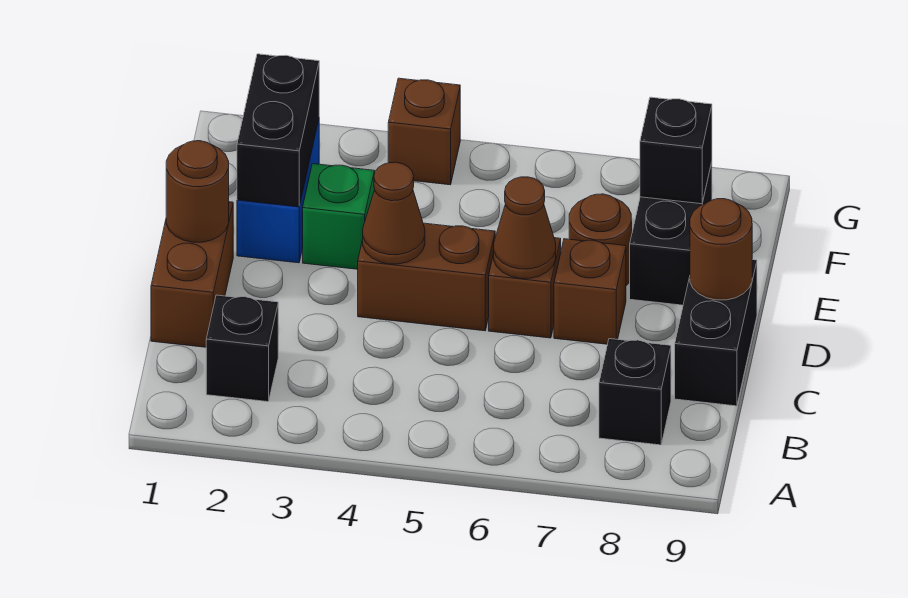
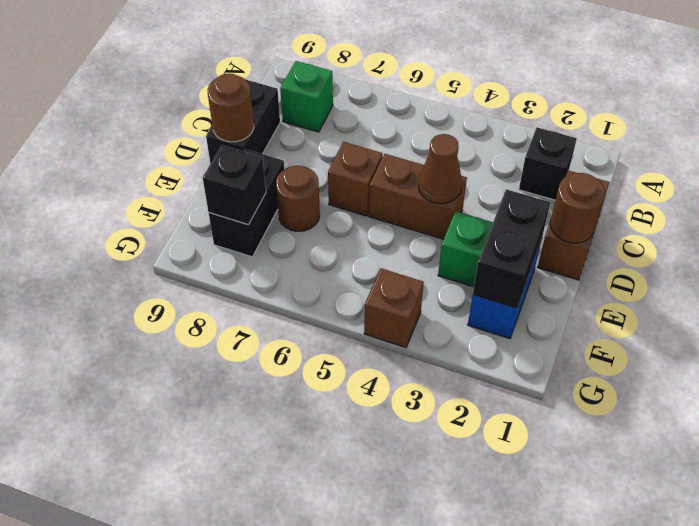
black brick B8 level 1 -> green brick B8 level 1
brown cone D6 level 2 -> none
brown brick D7 level 1 -> none

